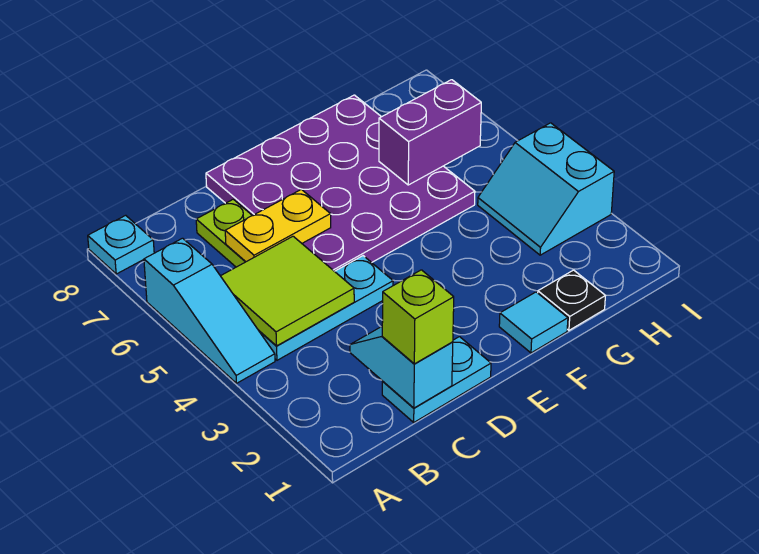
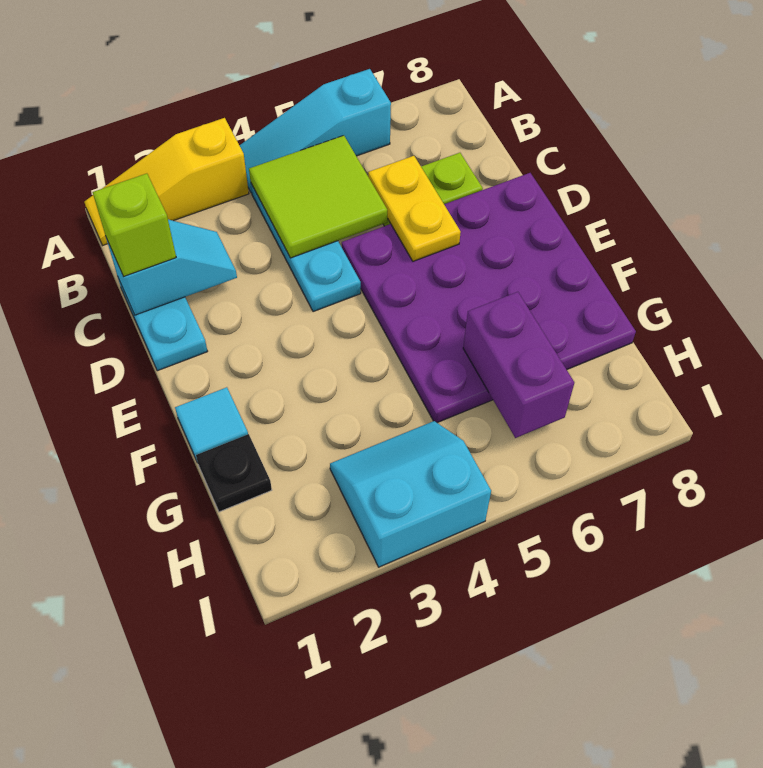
none -> yellow slope A1:A3 level 1 top 3
cyan plate A8 level 1 -> none

